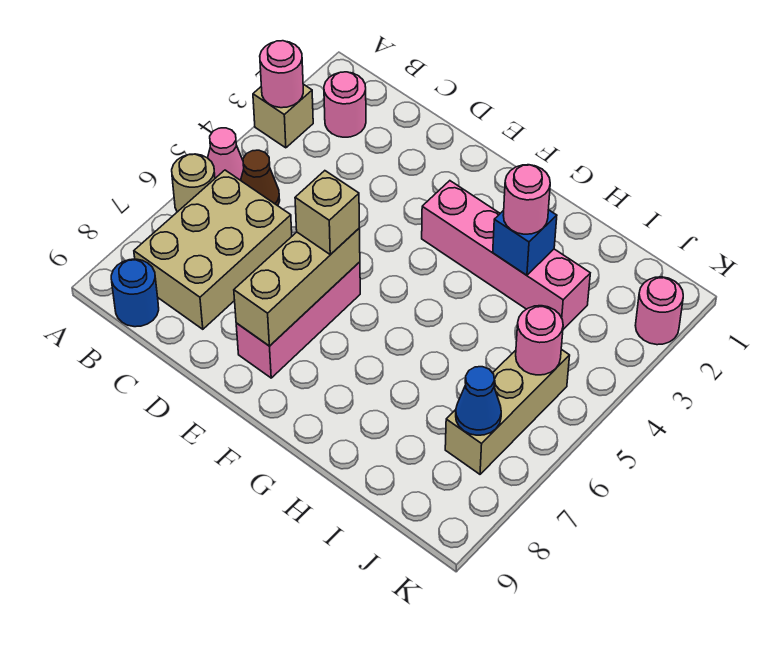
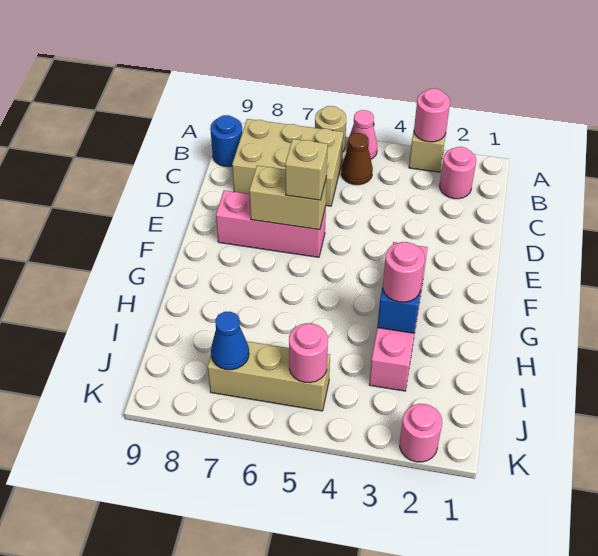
tan brick E6:E8 level 2 -> tan brick E6:E7 level 2

